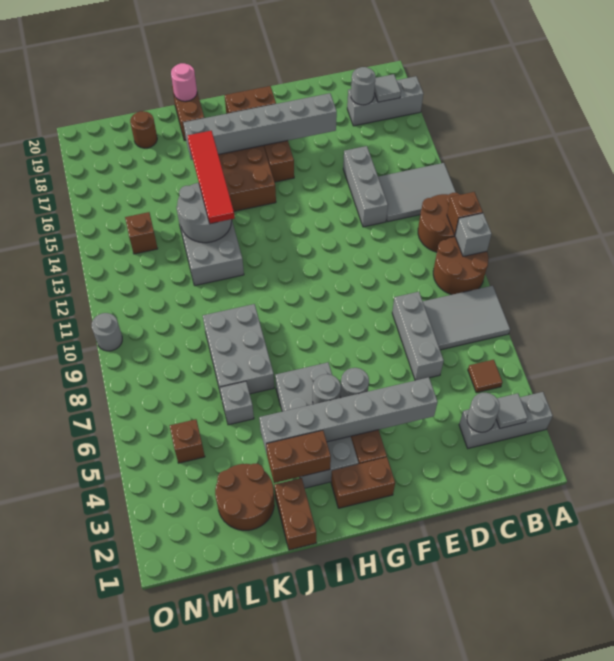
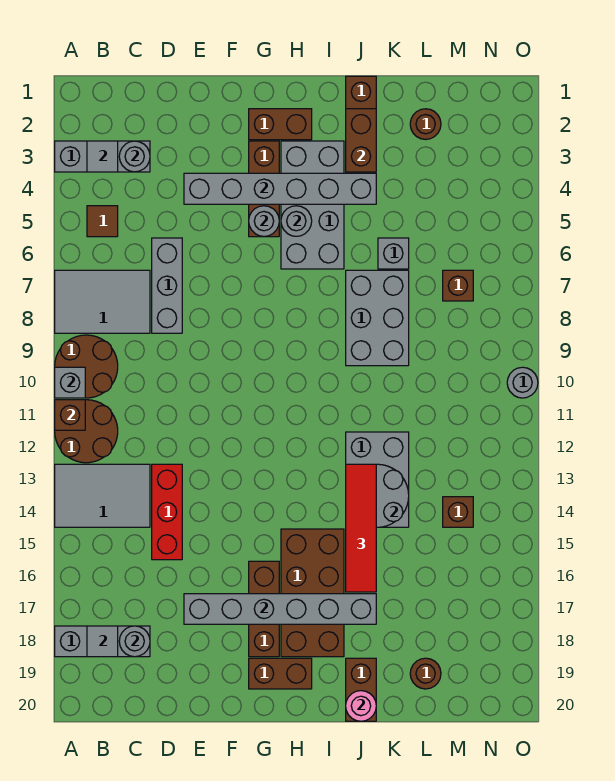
grey brick D13:D15 level 1 -> red brick D13:D15 level 1
brown brick I3:J3 level 2 -> brown brick J2:J3 level 2
brown round brick K2:L3 level 1 -> brown round brick L2 level 1
brown brick M5 level 1 -> brown brick M7 level 1

